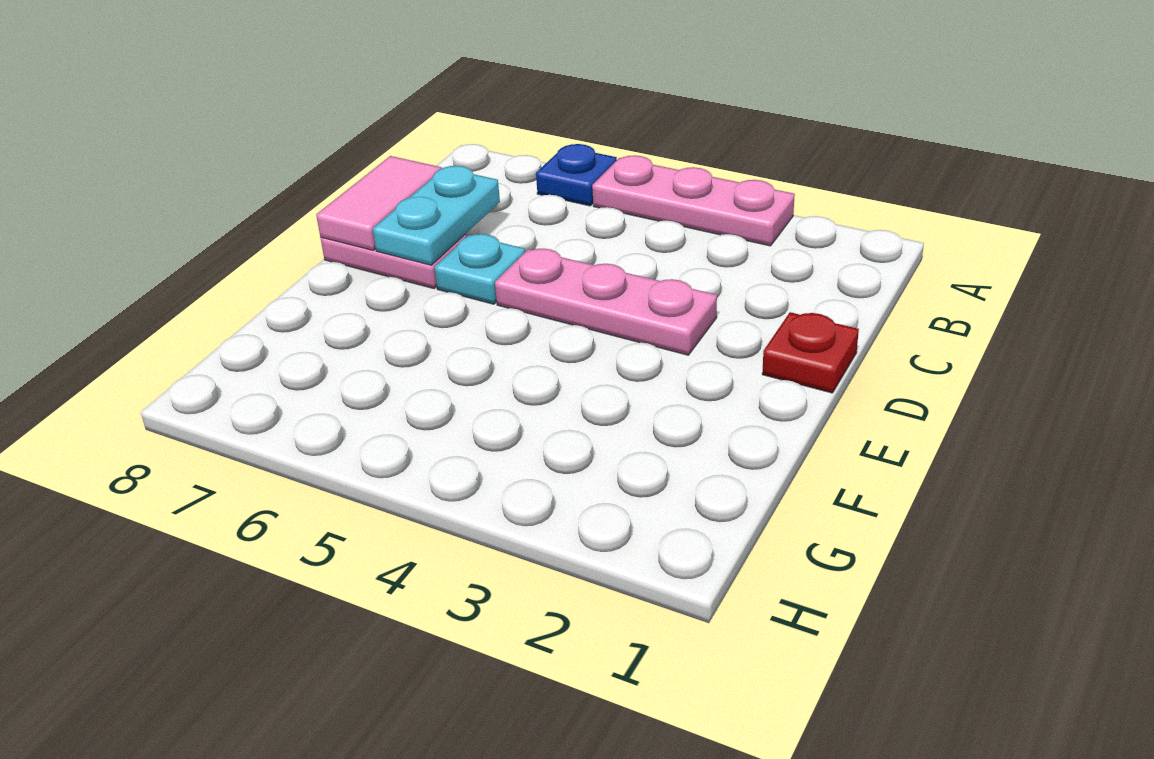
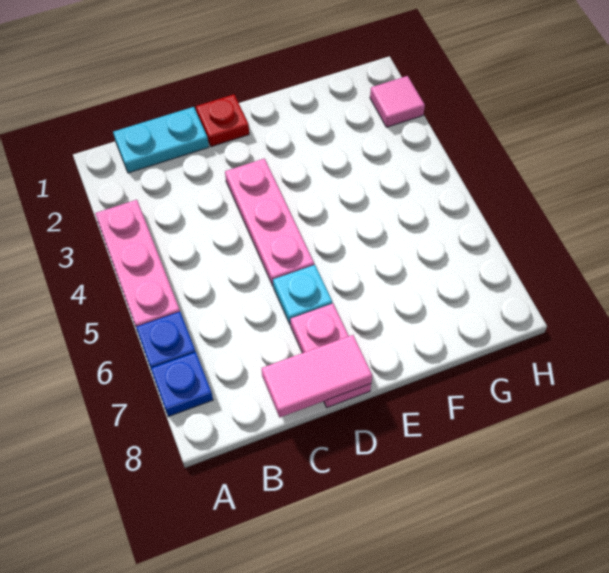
none -> blue plate A7 level 1
cyan plate C7:D7 level 2 -> cyan plate B1:C1 level 1
none -> pink tile H2 level 1

